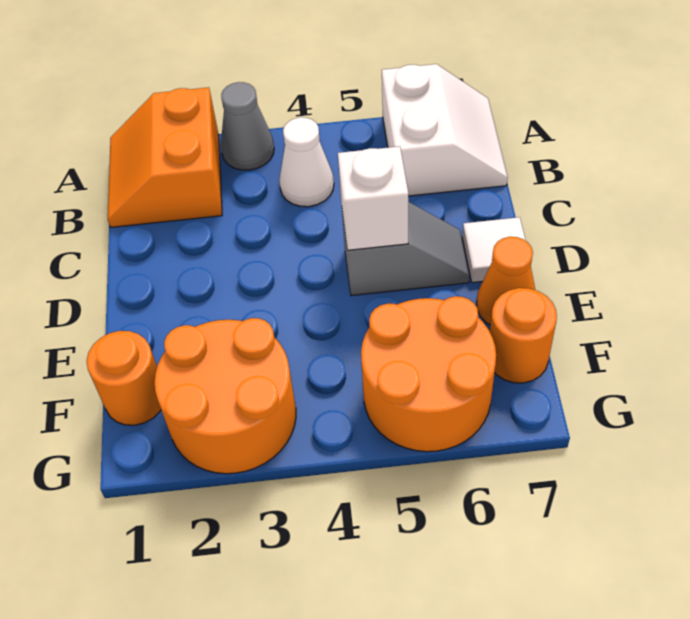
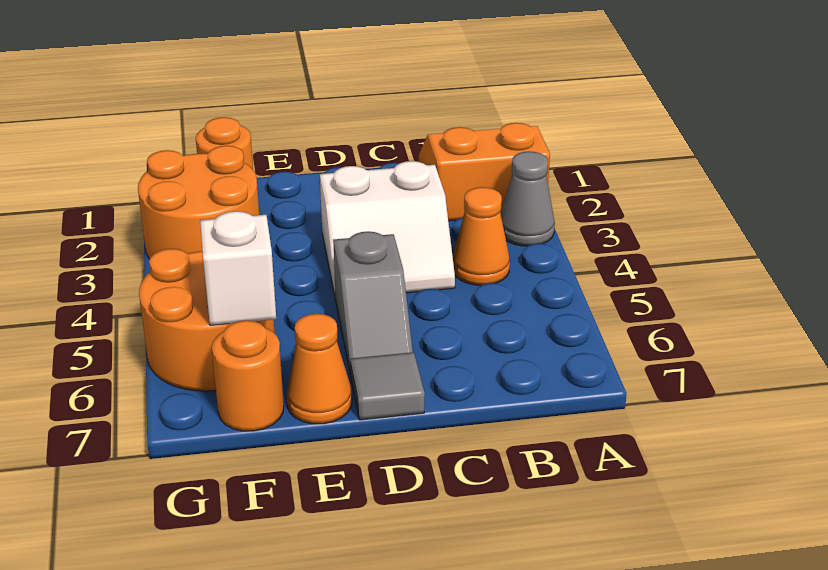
white slope A6:B7 level 1 top 6 -> white slope C3:D4 level 1 top 3
white cone B4 level 1 -> orange cone B4 level 1
white brick D5 level 2 -> white brick F6 level 2
white tile D7 level 1 -> grey tile D7 level 1

